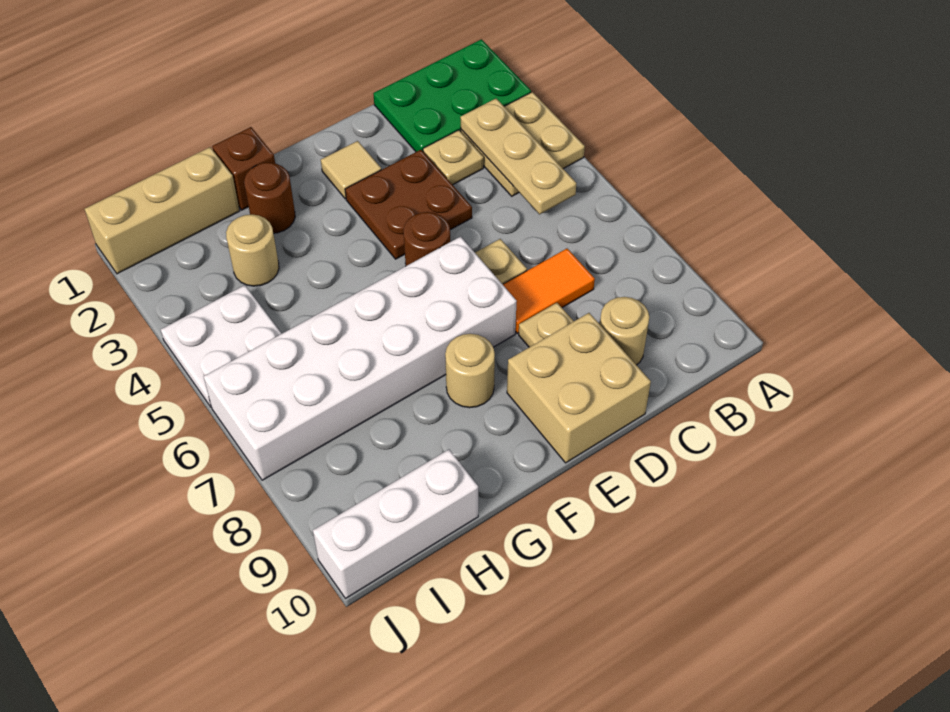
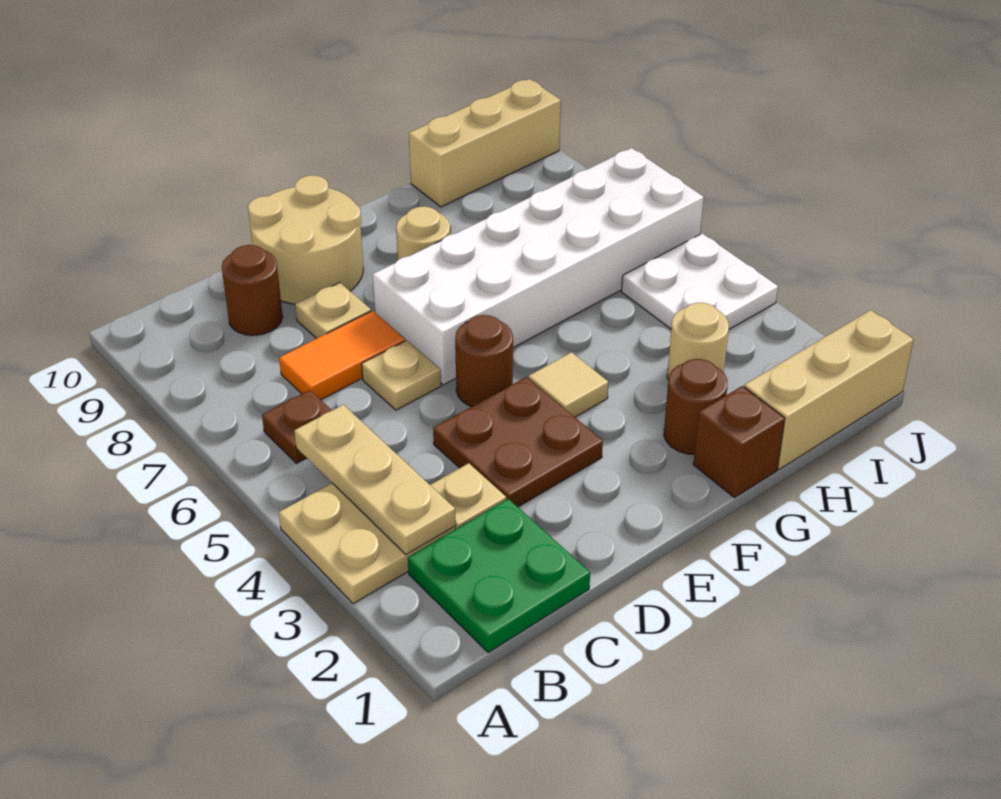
green plate A1:C2 level 1 -> green plate B1:C2 level 1
none -> brown plate B6 level 1
tan round brick C9 level 1 -> brown round brick C9 level 1
tan brick D9:E10 level 1 -> tan round brick D9:E10 level 1
tan tile E2 level 1 -> tan tile F4 level 1
white brick H10:J10 level 1 -> tan brick H10:J10 level 1

